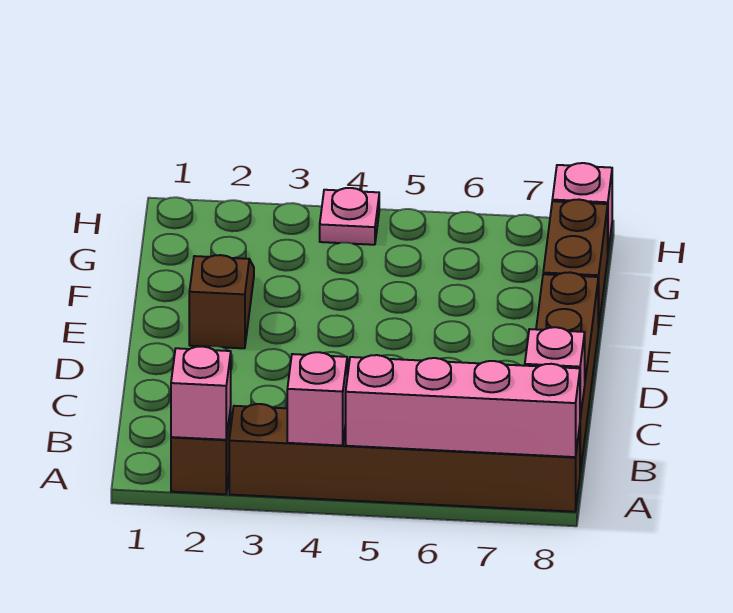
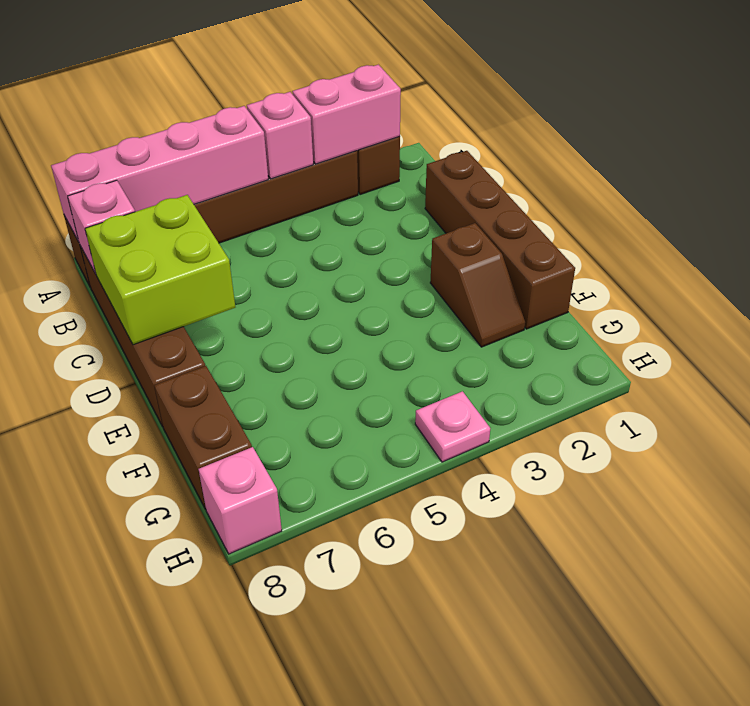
pink brick A2 level 2 -> pink brick A2:A3 level 2
none -> brown brick C1:F1 level 1
none -> lime brick C7:D8 level 2

